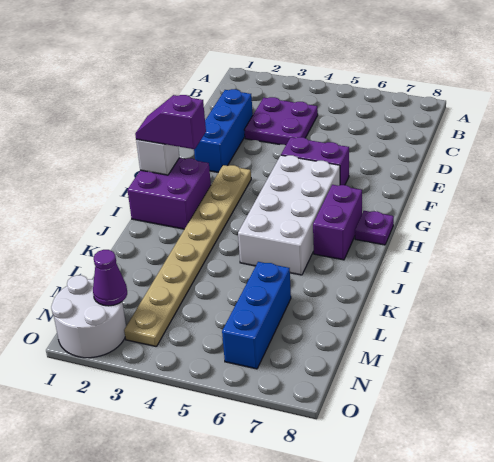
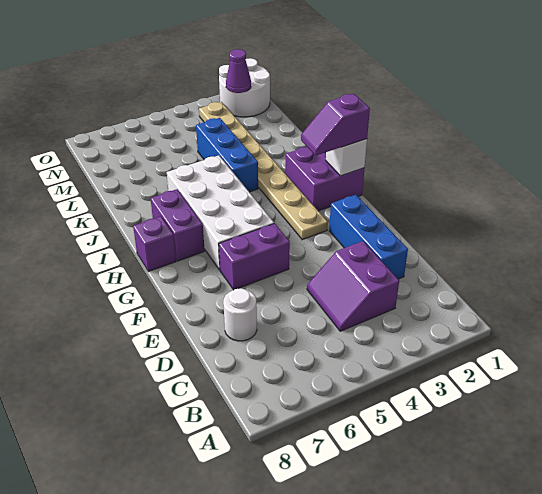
purple plate C3:D4 level 1 -> purple slope C3:D4 level 1 top 3
none -> white round brick D7 level 1
purple slope H1:H2 level 3 top 2 -> purple slope H1:H2 level 3 top 1
purple plate H8 level 1 -> purple brick H8 level 1
blue brick L6:N6 level 1 -> blue brick J4:L4 level 1

